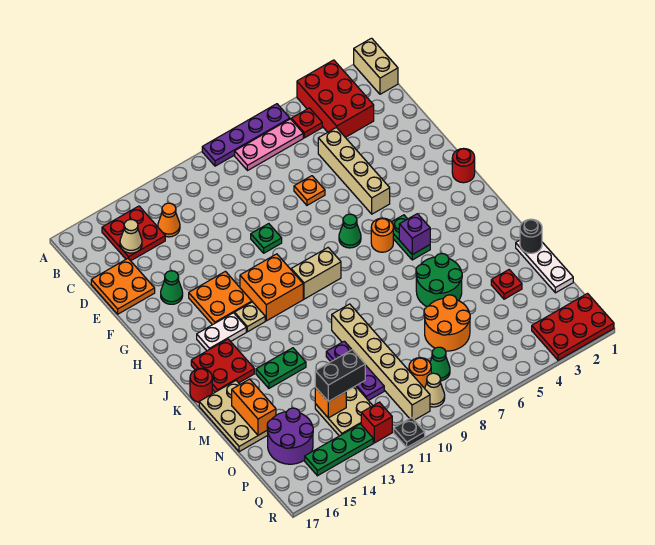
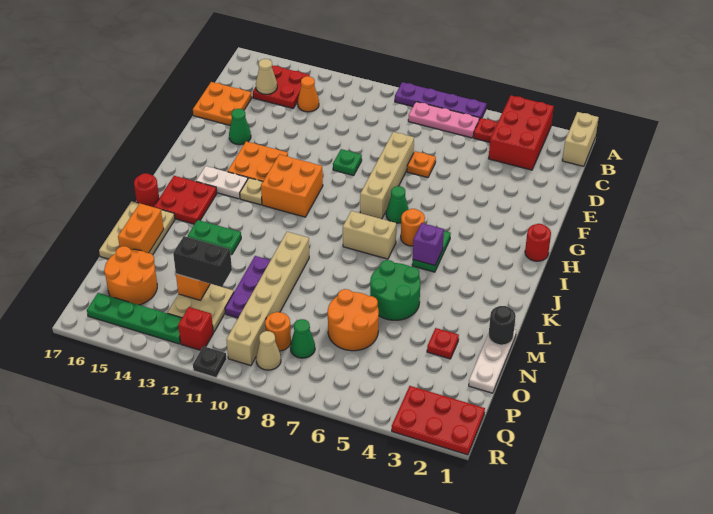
tan brick D5:G5 level 1 -> tan brick E8:H8 level 1
tan brick I9:I10 level 1 -> tan brick J7:J8 level 1
purple round brick O15:P16 level 1 -> orange round brick O15:P16 level 1
green plate Q13:Q15 level 1 -> green plate Q13:Q16 level 1

